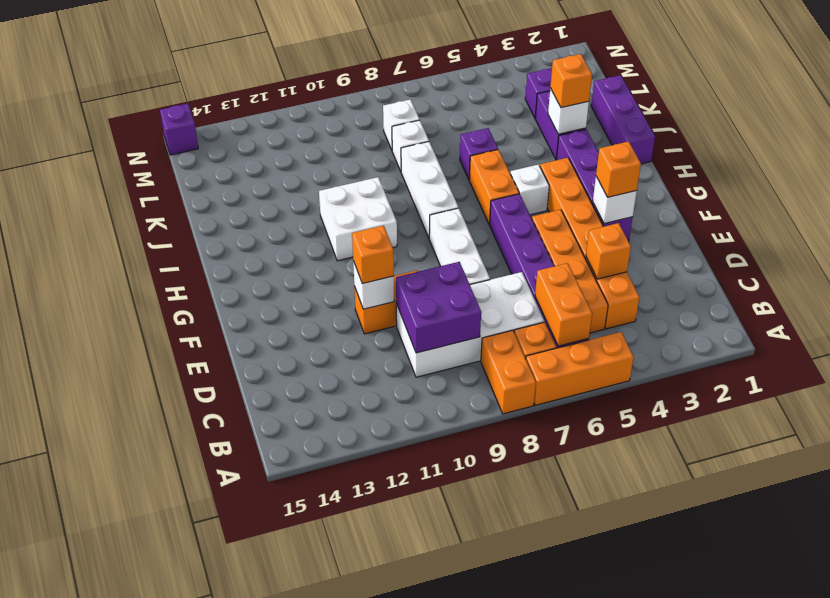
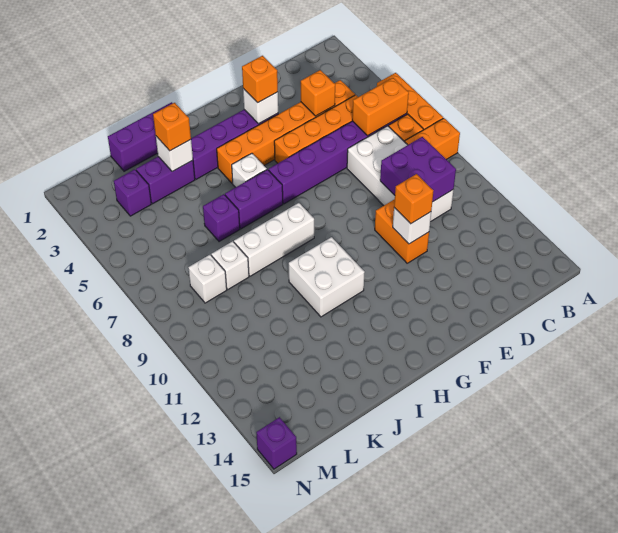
white brick E8:G8 level 1 -> none
orange brick H6:I6 level 1 -> purple brick H6:I6 level 1

